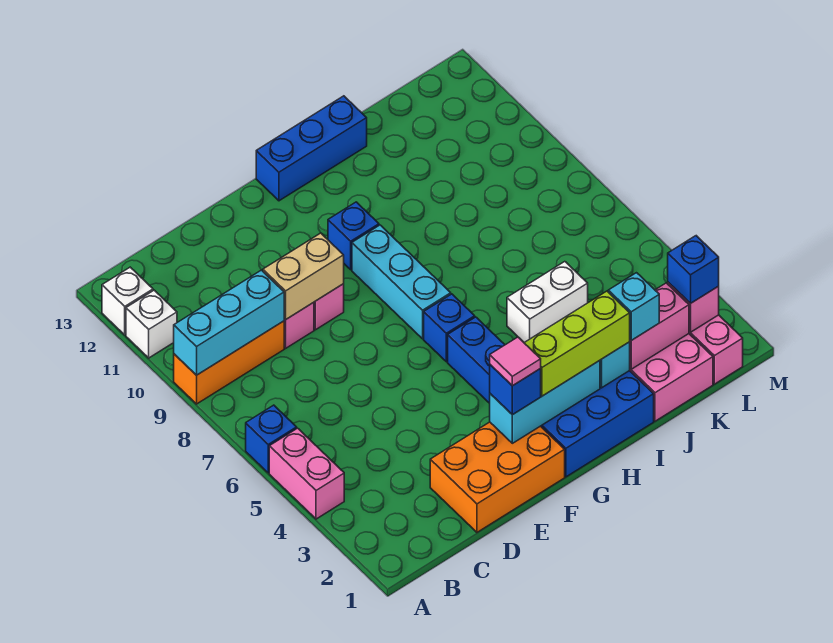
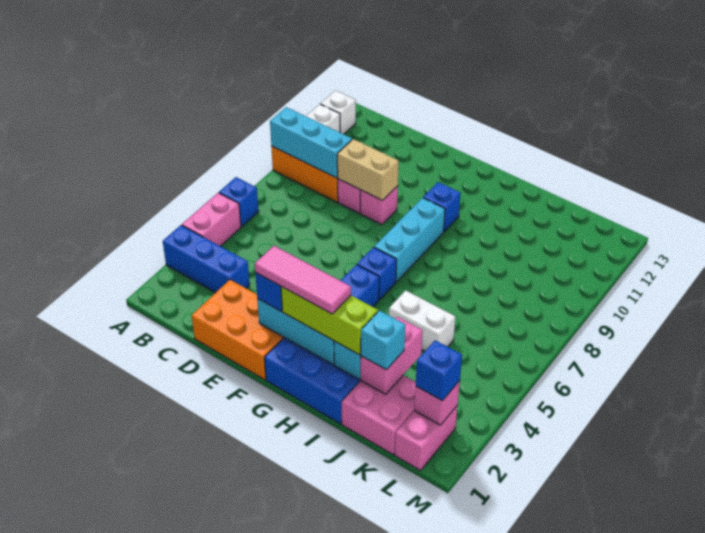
pink tile F2 level 4 -> pink tile F2:H2 level 4
blue brick G13:I13 level 1 -> blue brick A3:C3 level 1
pink brick J2:K2 level 2 -> pink brick J2:J3 level 2

